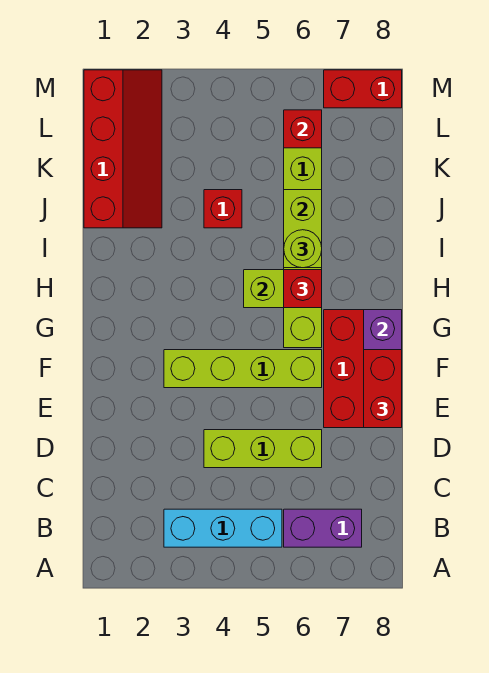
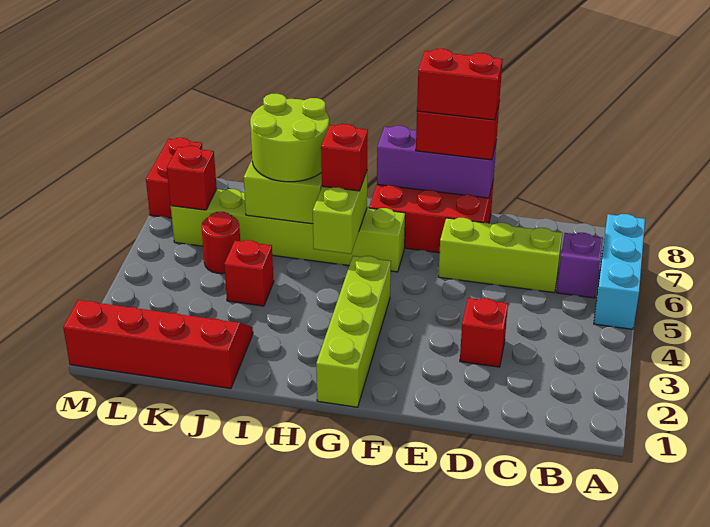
cyan brick B3:B5 level 1 -> cyan brick A5:A7 level 1
purple brick B6:B7 level 1 -> purple brick B6 level 1
none -> red brick D3 level 1
lime brick D4:D6 level 1 -> lime brick C6:E6 level 1
none -> red brick E8:F8 level 4
lime brick F3:F6 level 1 -> lime brick G1:G4 level 1
lime round brick I6 level 3 -> lime round brick I6:J7 level 3
none -> red round brick K5 level 1

